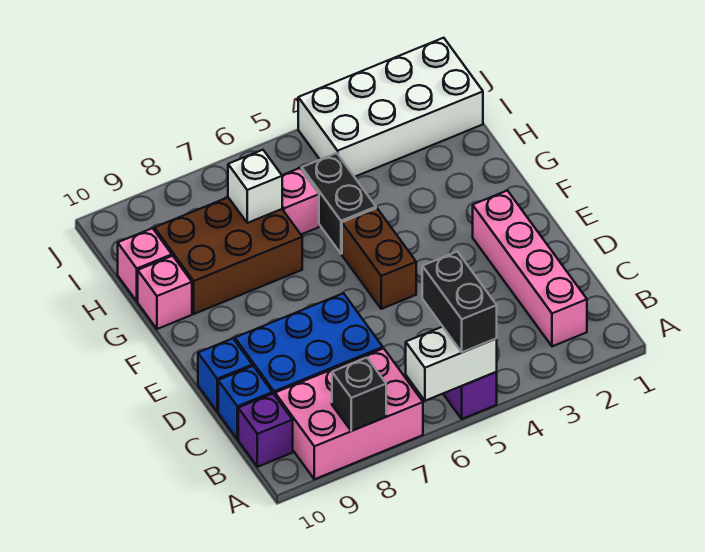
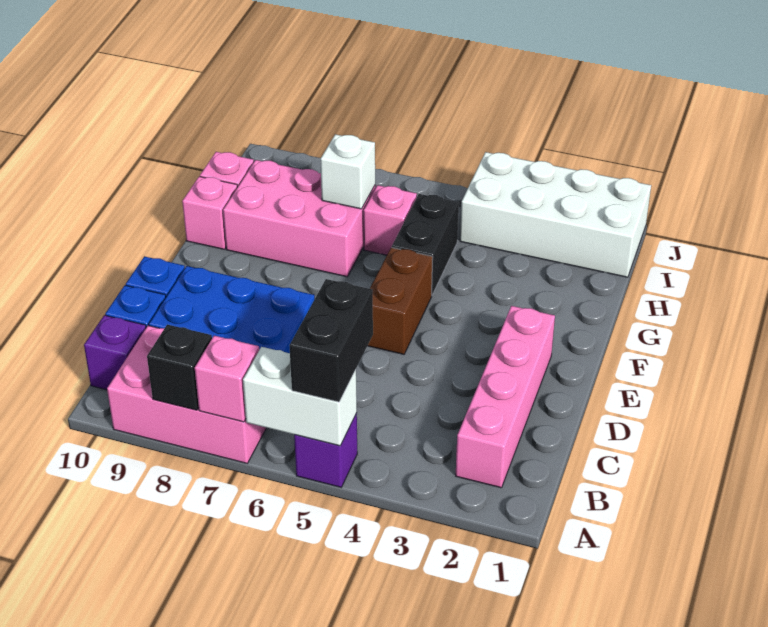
none -> pink brick A7 level 2
brown brick G7:H9 level 1 -> pink brick G7:H9 level 1

